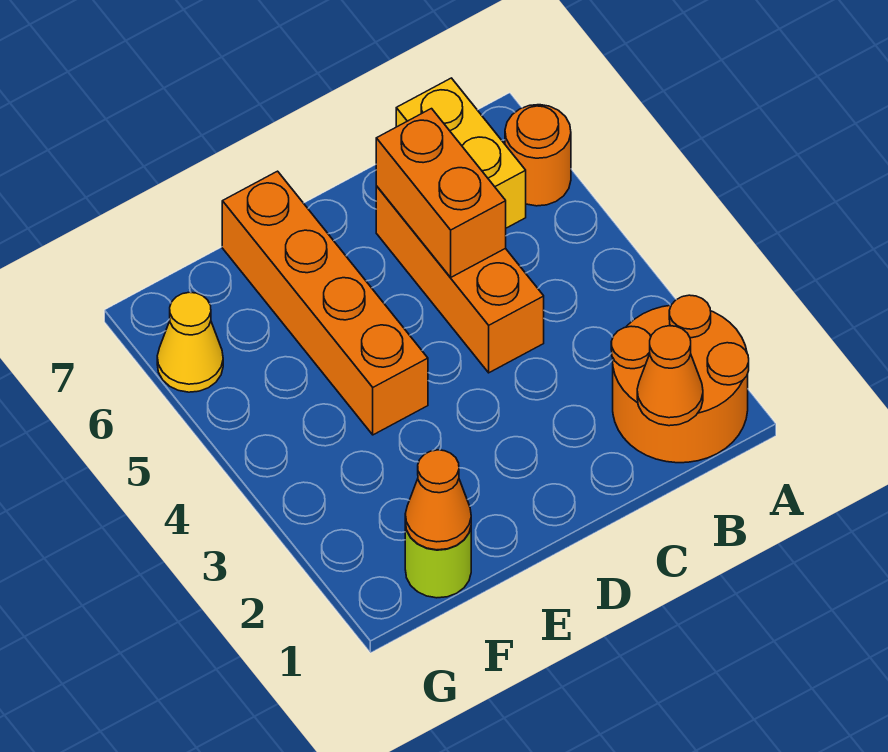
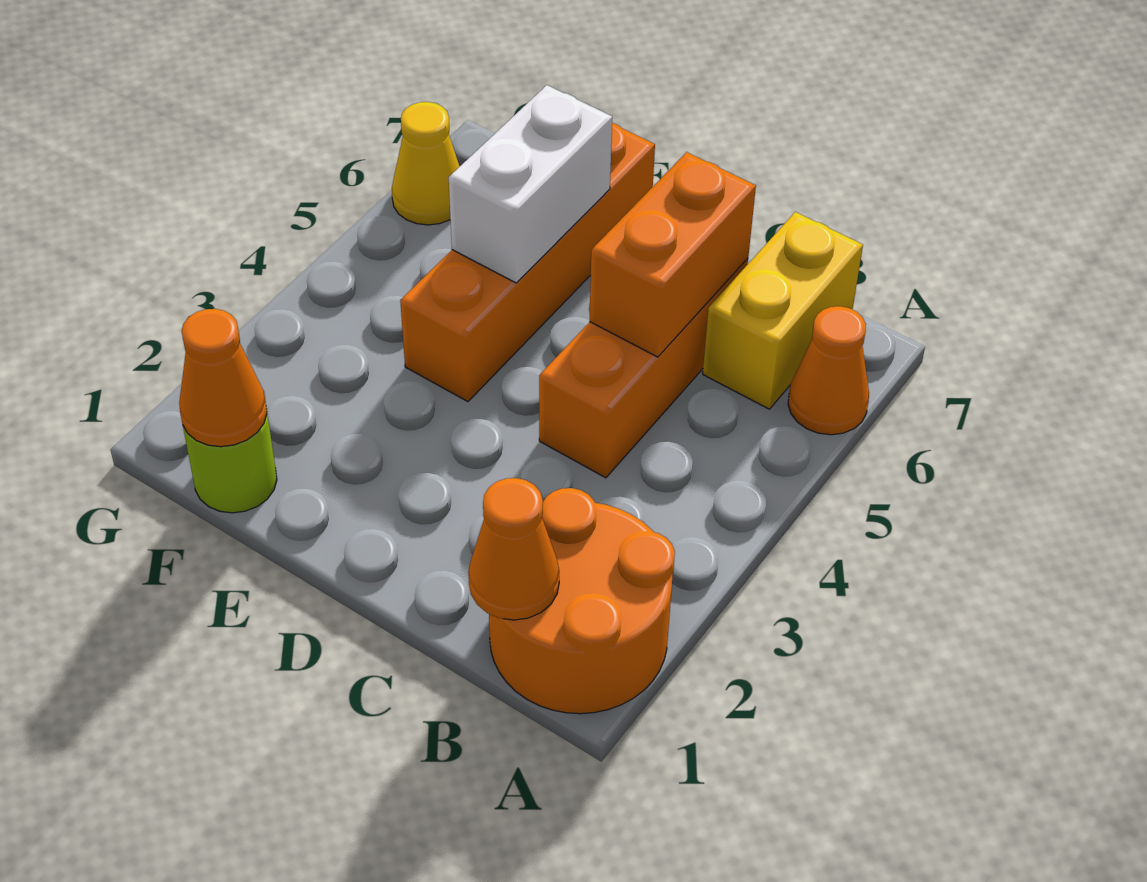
orange round brick A6 level 1 -> orange cone A6 level 1
none -> white brick E5:E6 level 2

